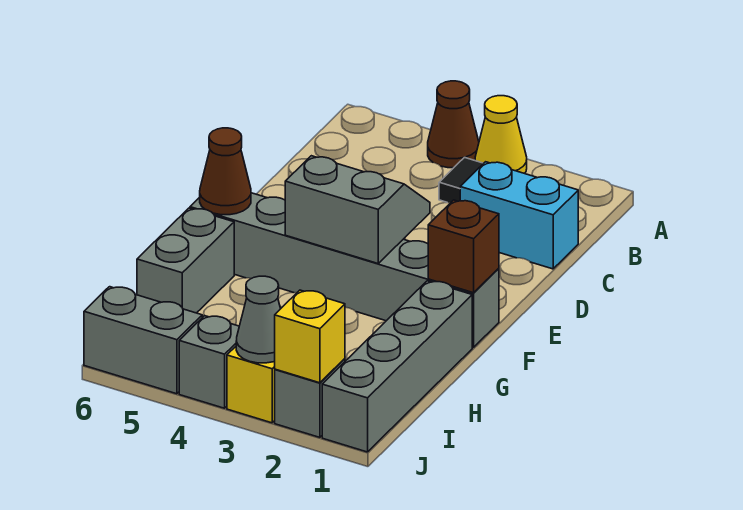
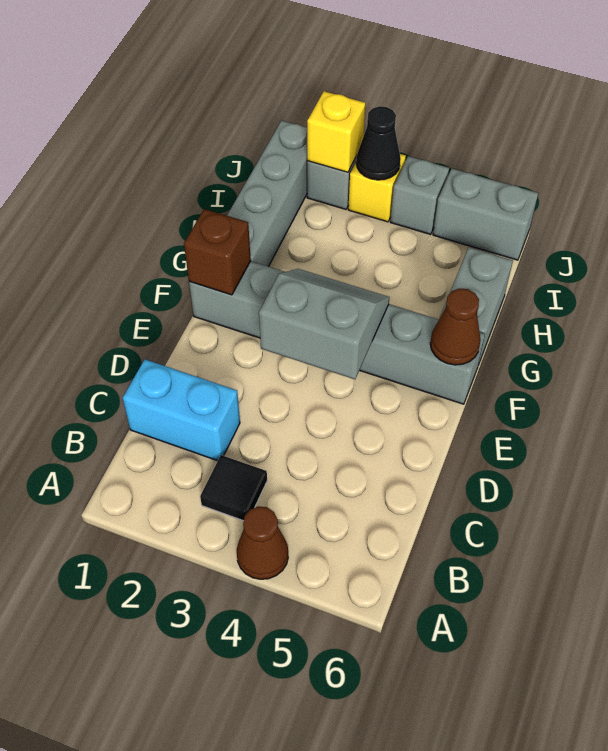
yellow cone A3 level 1 -> none
grey slope E3:F4 level 2 top F -> grey slope E3:F4 level 2 top E
grey cone J3 level 2 -> black cone J3 level 2

